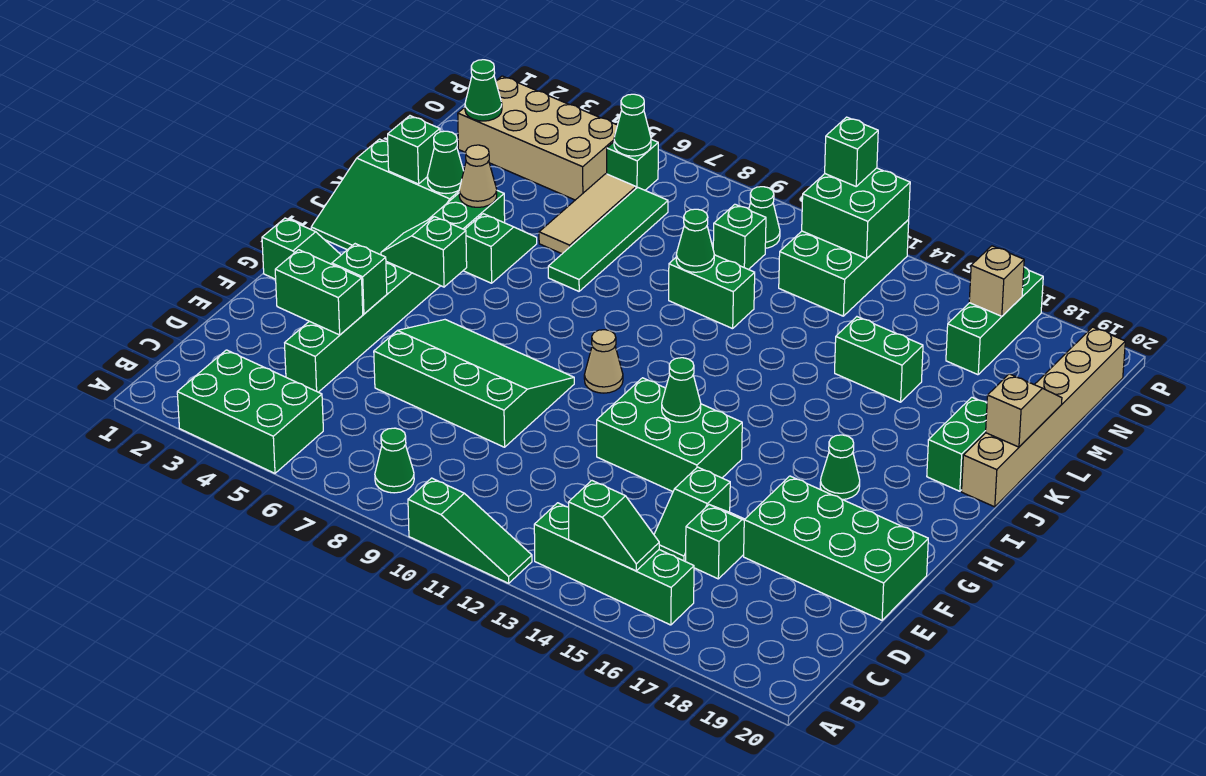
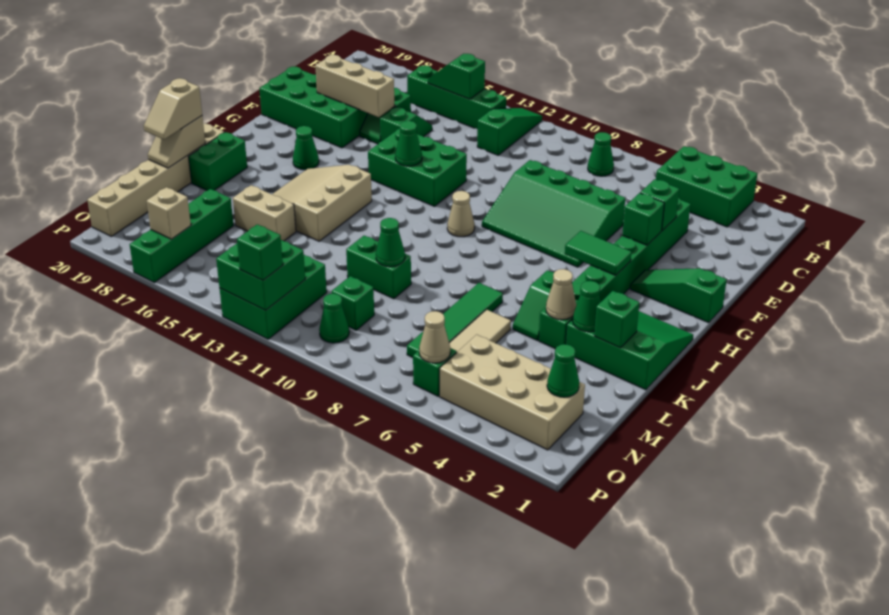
green slope A10:A12 level 1 top 10 -> green slope A12:C12 level 1 top C
green brick E3:E4 level 2 -> green brick E4 level 2
none -> tan brick E16:E18 level 2
green slope H4:H5 level 2 top 5 -> green tile H4:H5 level 2
none -> tan slope I14:K16 level 1 top 14
none -> tan slope K20:L20 level 3 top K
green brick L15:L16 level 1 -> tan brick L15:L16 level 1
green brick N17:P17 level 1 -> green brick M17:P17 level 1
green cone O6 level 2 -> tan cone O6 level 2

